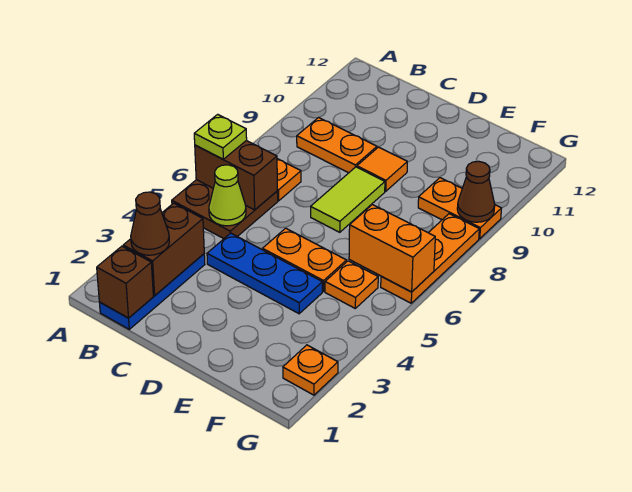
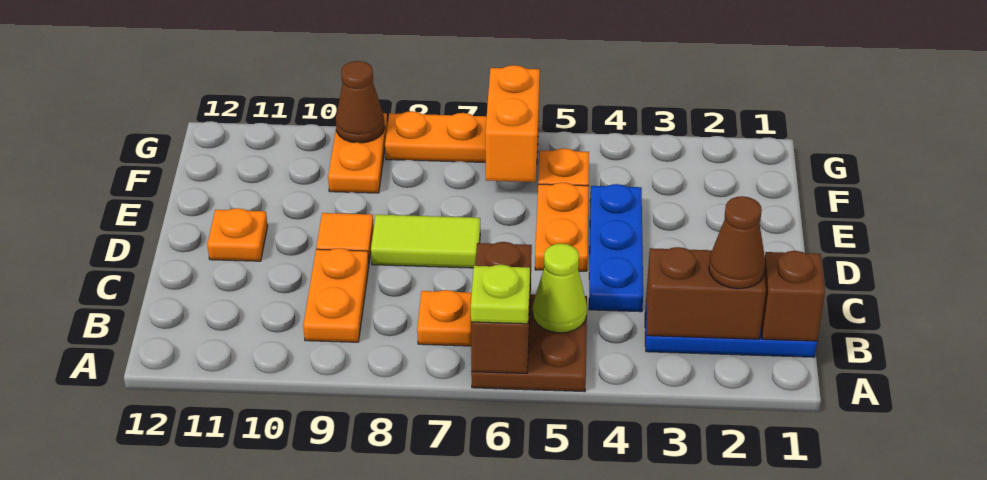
orange plate G2 level 1 -> orange plate D11 level 1

